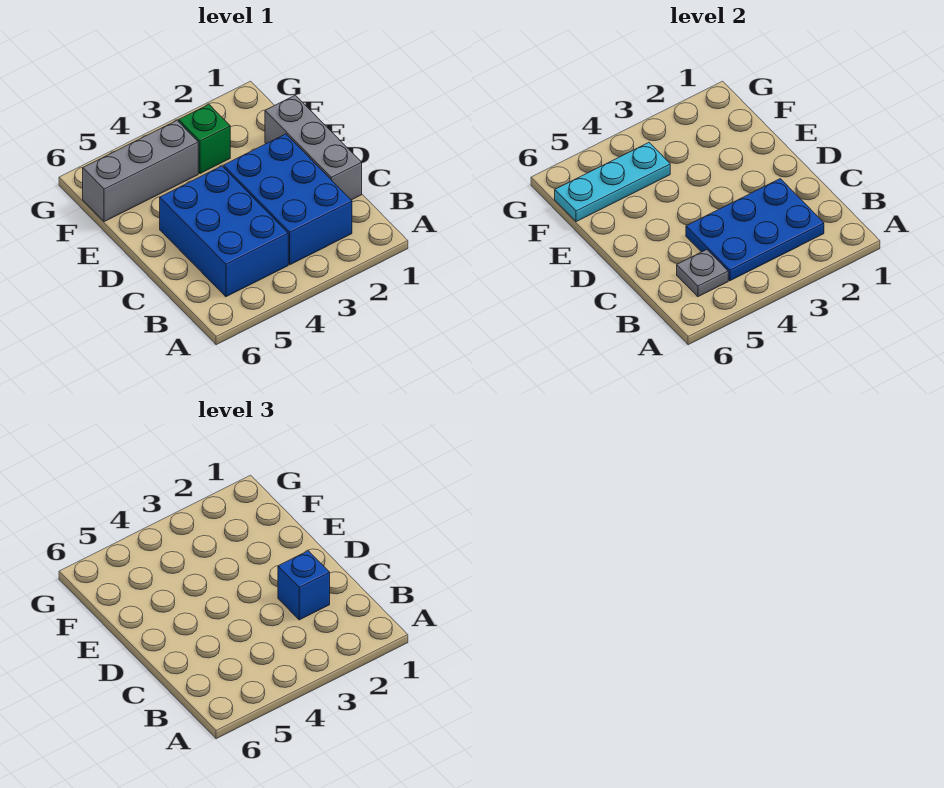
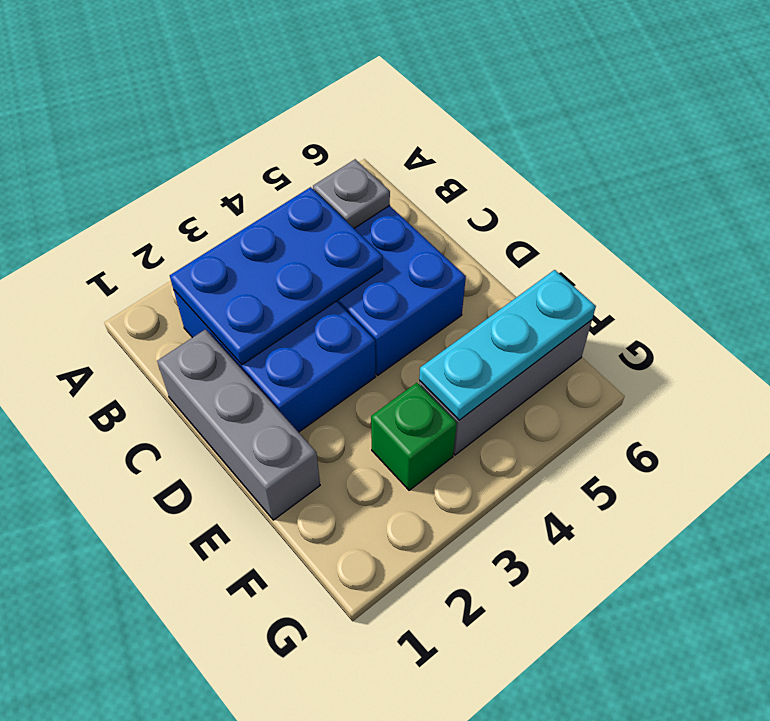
blue brick C2 level 3 -> none

